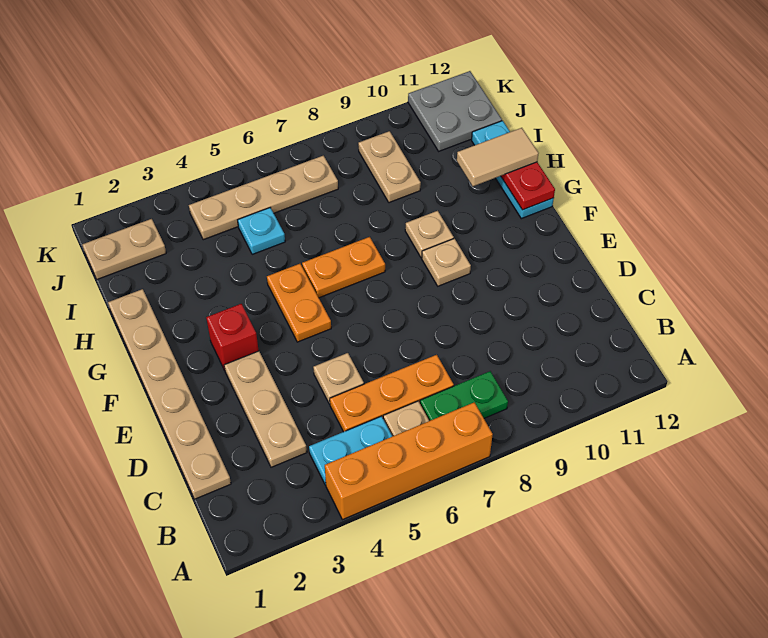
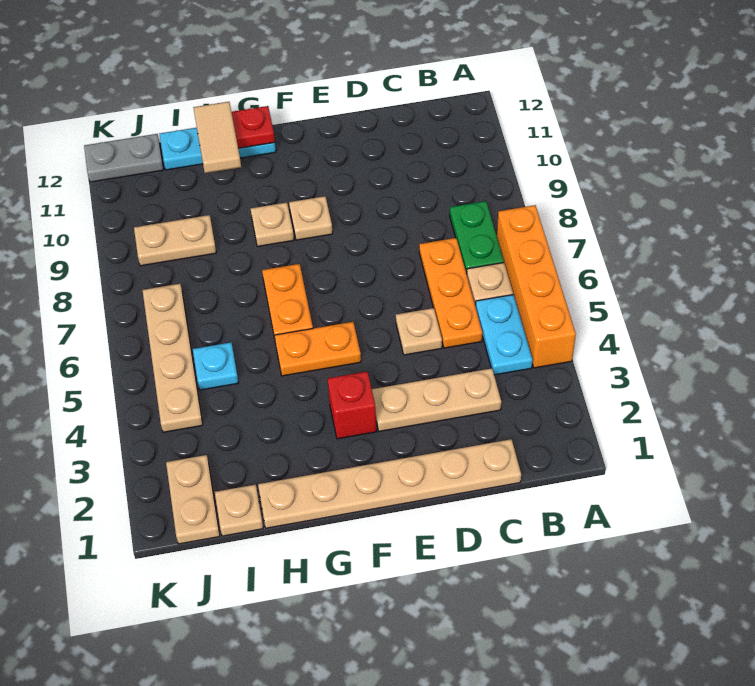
none -> tan plate I1 level 1
grey plate J11:K12 level 1 -> grey plate J12:K12 level 1

